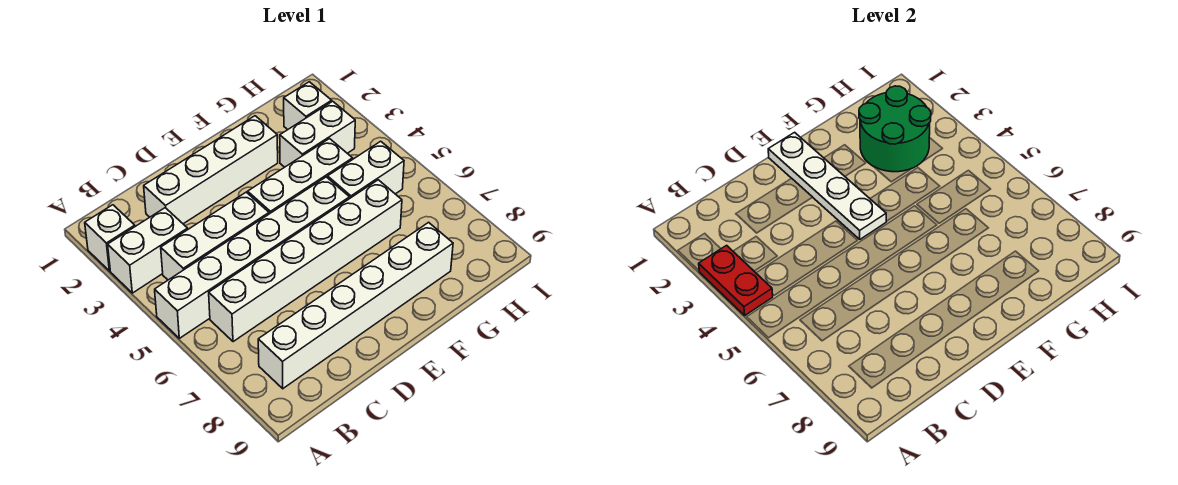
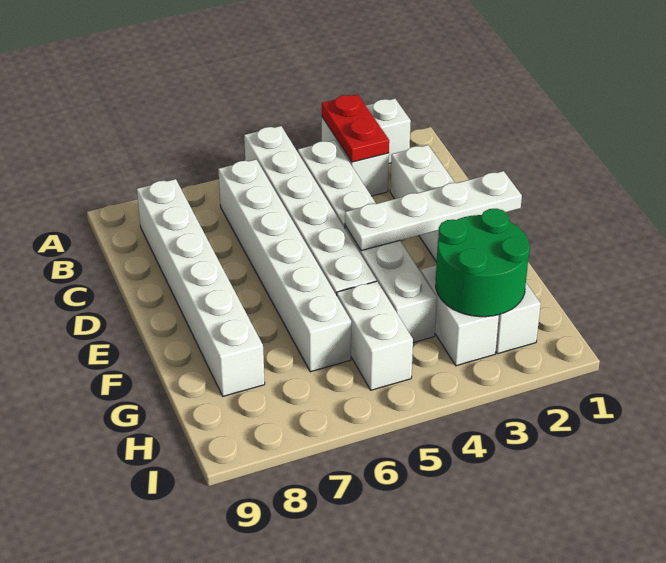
red plate A3:A4 level 2 -> red plate A3:B3 level 2

